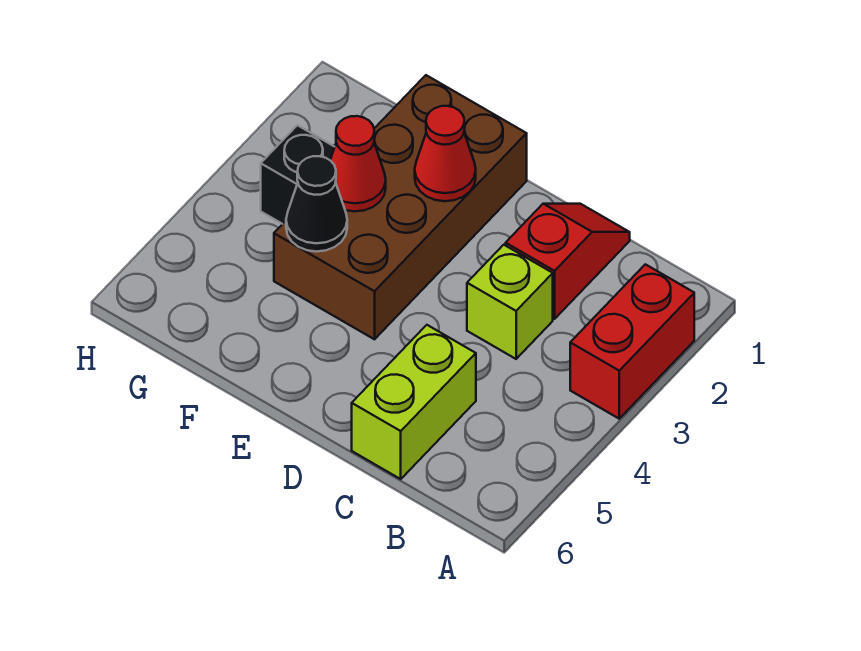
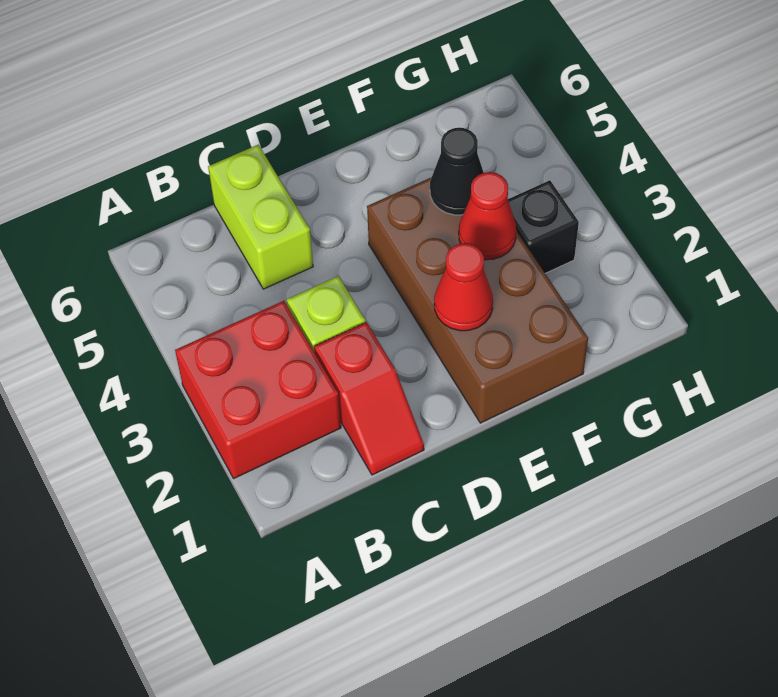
red brick A2:A3 level 1 -> red brick A2:B3 level 1

